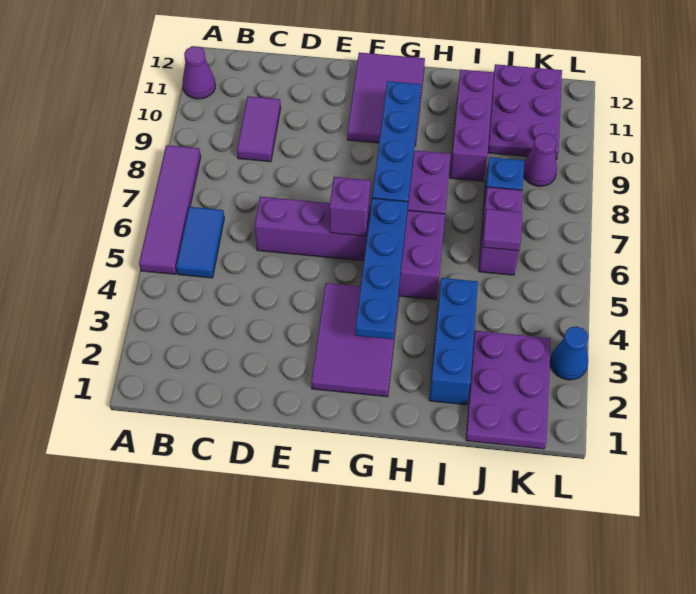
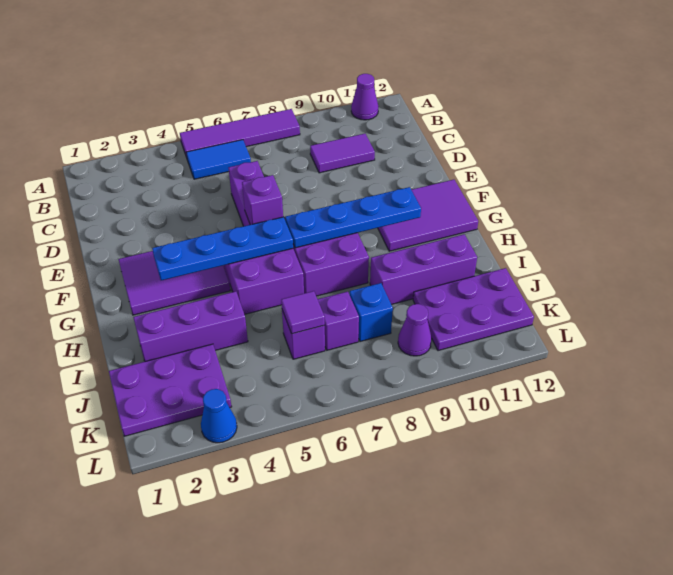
blue brick I2:I4 level 1 -> purple brick I2:I4 level 1

